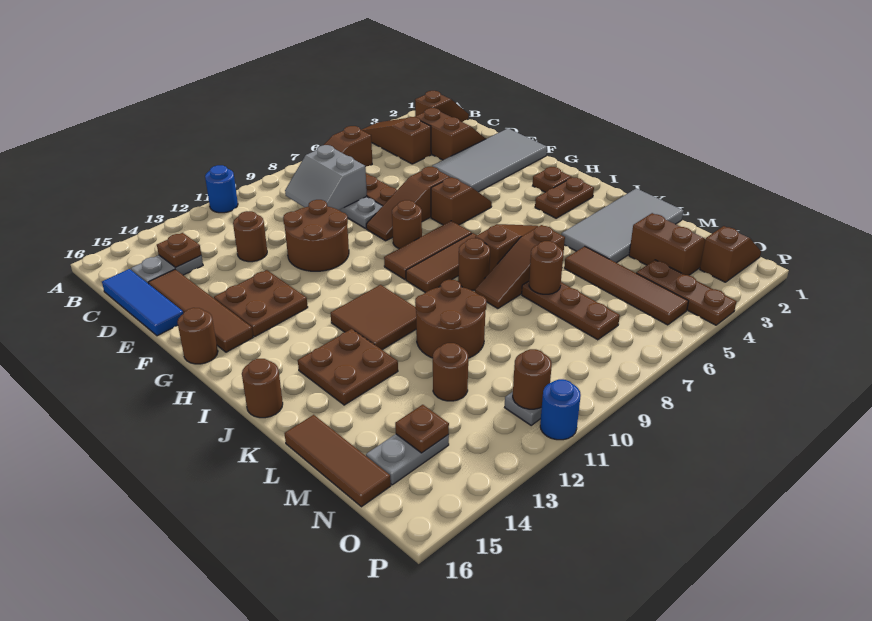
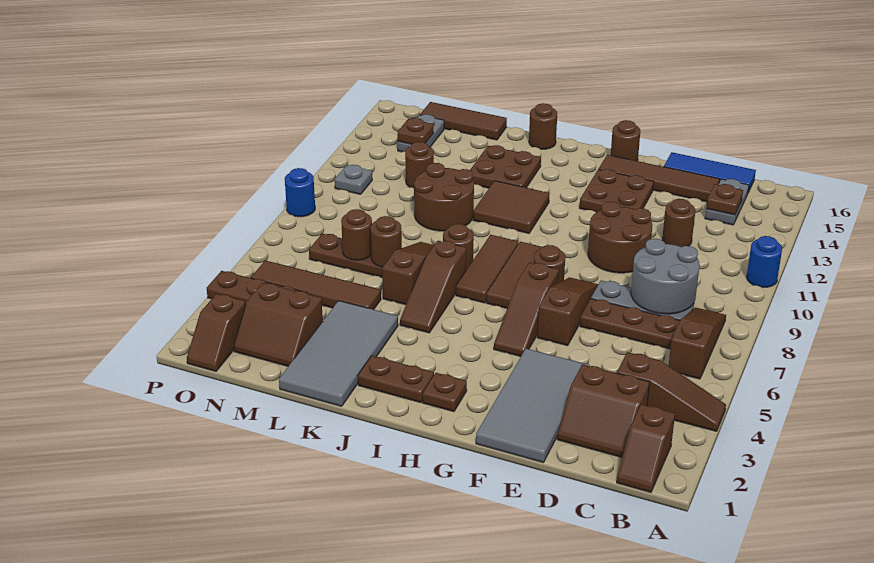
grey slope C8:D9 level 2 top 8 -> grey round brick C8:D9 level 2
brown slope G5:G6 level 1 top 6 -> brown slope G5:G7 level 1 top 7
brown plate I2:I3 level 1 -> brown plate I2:J2 level 1
brown round brick O11 level 2 -> brown round brick M7 level 2
blue round brick P11 level 1 -> blue round brick P9 level 1

